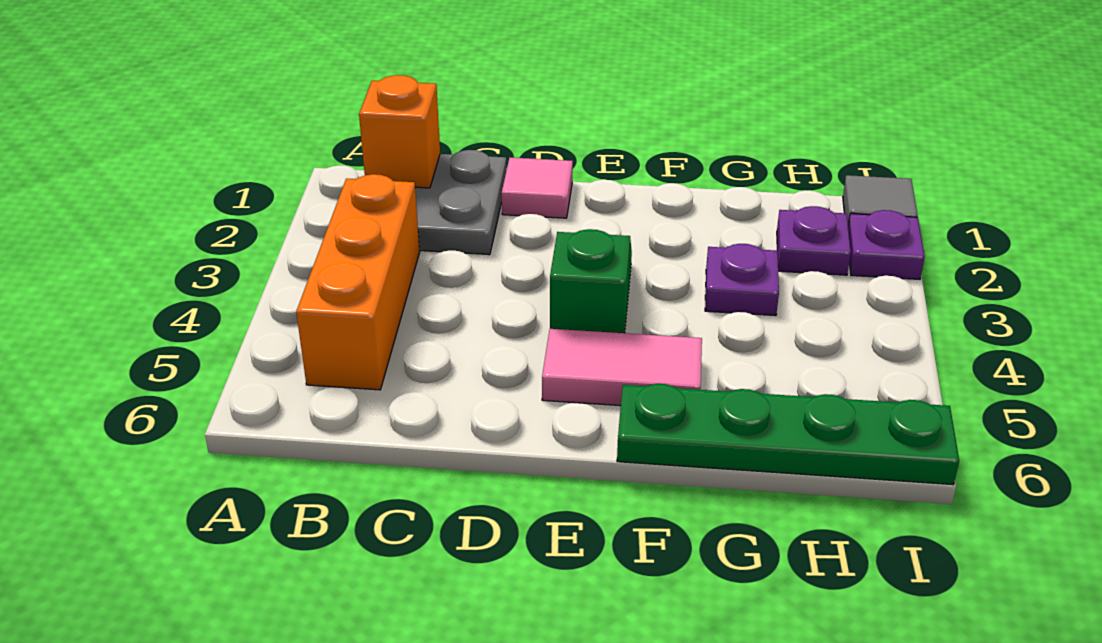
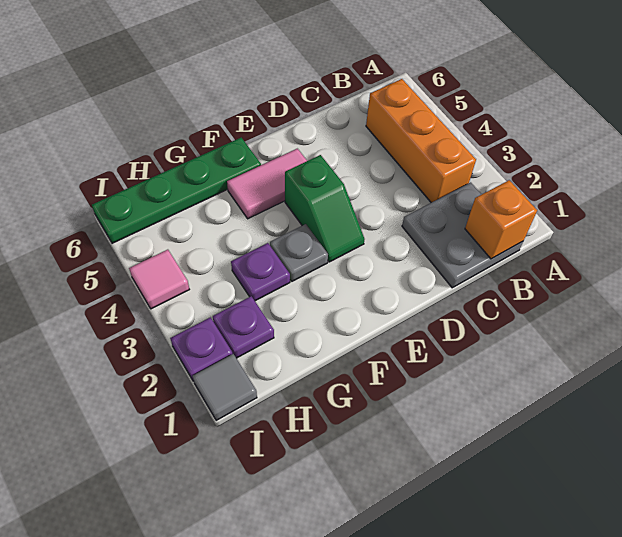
pink tile D1 level 1 -> pink tile I4 level 1
none -> grey plate F3 level 1

